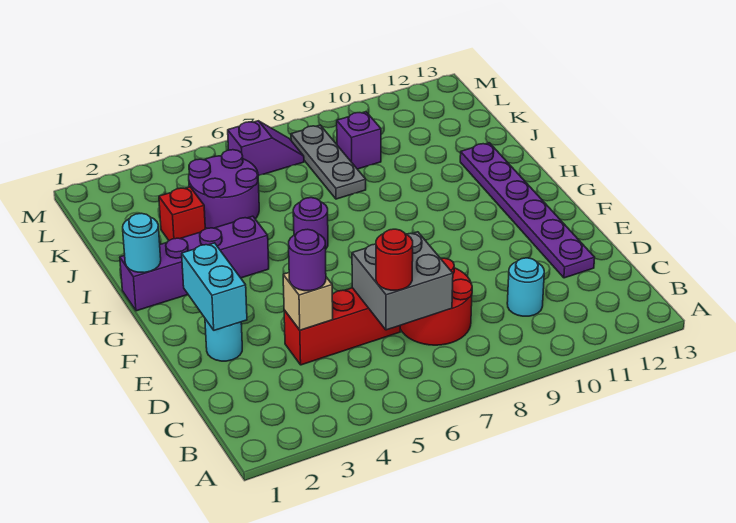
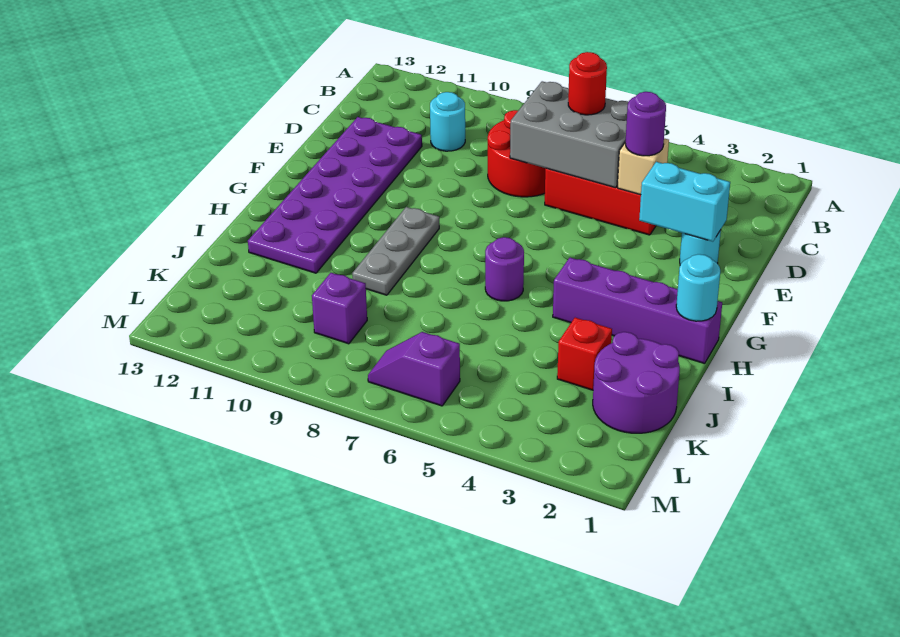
grey brick C6:D7 level 2 -> grey brick C5:D7 level 2
purple plate D12:I12 level 1 -> purple plate D11:I12 level 1
cyan brick E2:F2 level 2 -> cyan brick E2:E3 level 2
purple round brick J4:K5 level 1 -> purple round brick J1:K2 level 1
grey plate J8:L8 level 1 -> grey plate G9:I9 level 1

